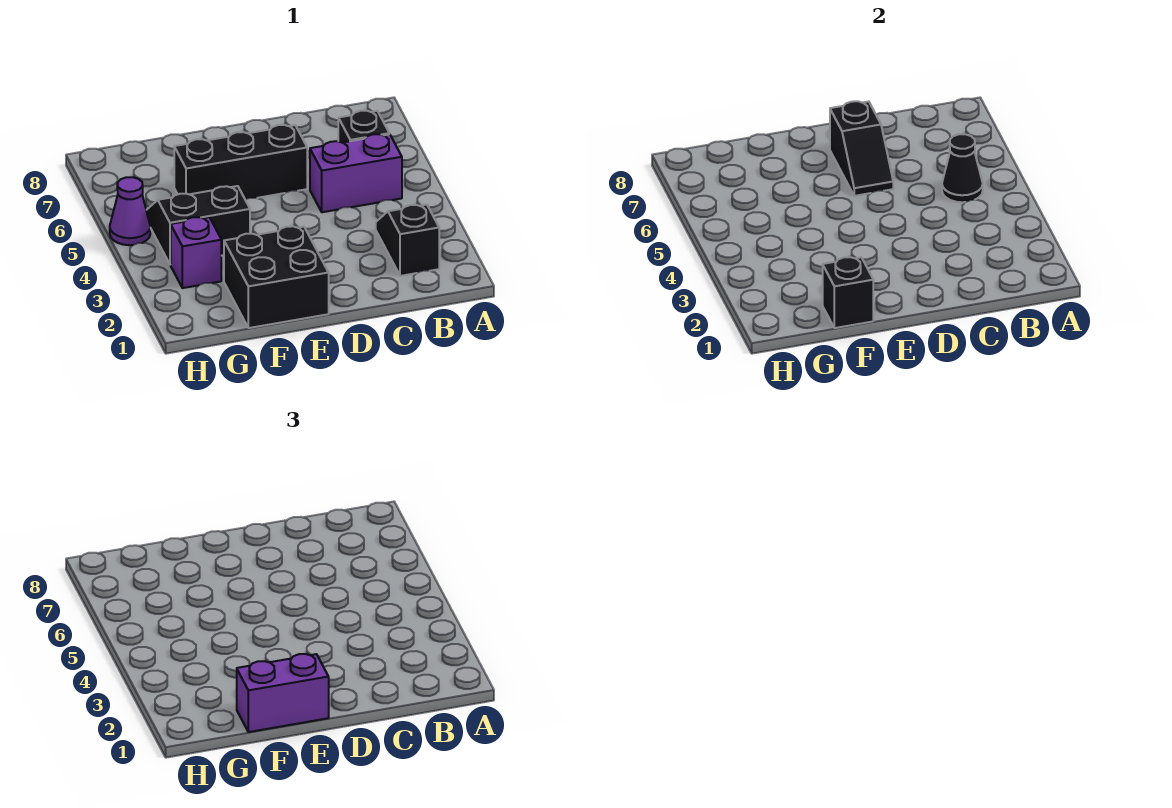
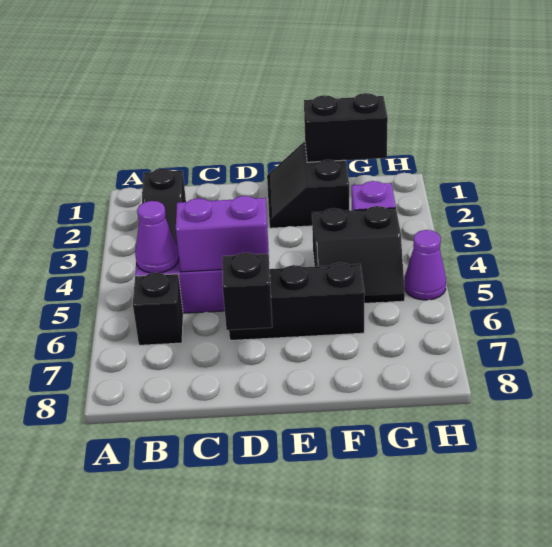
black cone B5 level 2 -> purple cone B5 level 2
black brick E1:F2 level 1 -> black slope E1:F2 level 1 top F
purple brick E1:F1 level 3 -> purple brick C5:D5 level 2
black brick F1 level 2 -> black brick F1:G1 level 2

